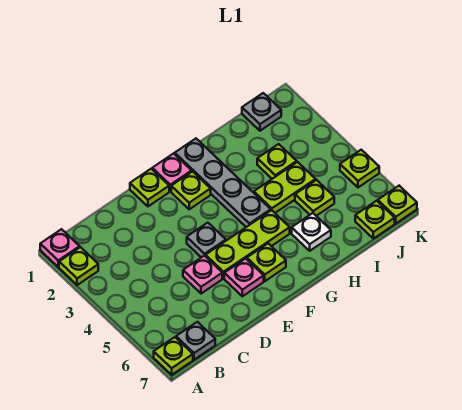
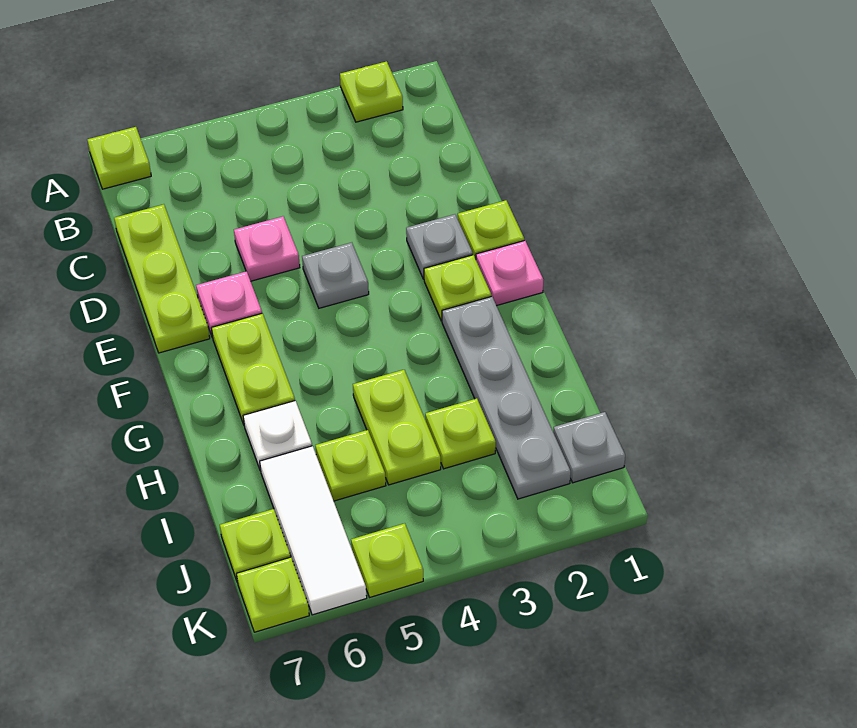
pink plate A1 level 1 -> none
grey plate B7 level 1 -> grey plate E2 level 1
lime plate E5:G5 level 1 -> lime plate C7:E7 level 1
lime plate F6 level 1 -> lime plate F6:G6 level 1
grey plate G1:G4 level 1 -> grey plate G2:J2 level 1
none -> white tile I6:K6 level 1

